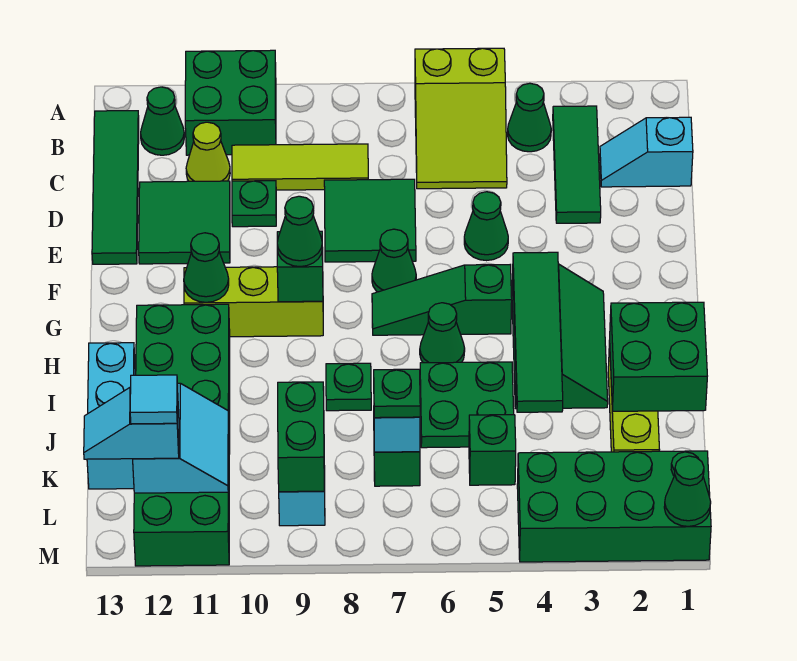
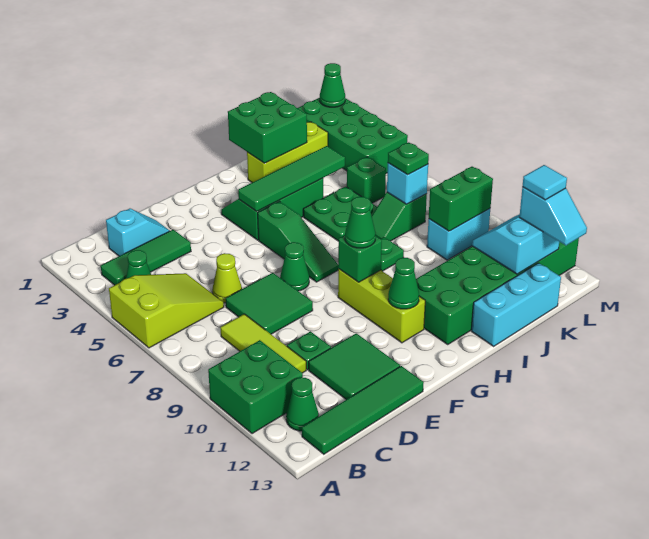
cyan slope C1:C2 level 1 top 1 -> cyan slope C2:D2 level 1 top C
lime cone C11 level 1 -> lime cone D6 level 1
green cone E5 level 1 -> none
green cone H6 level 1 -> none

